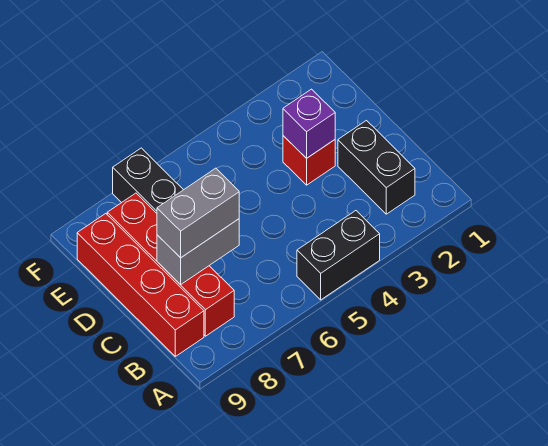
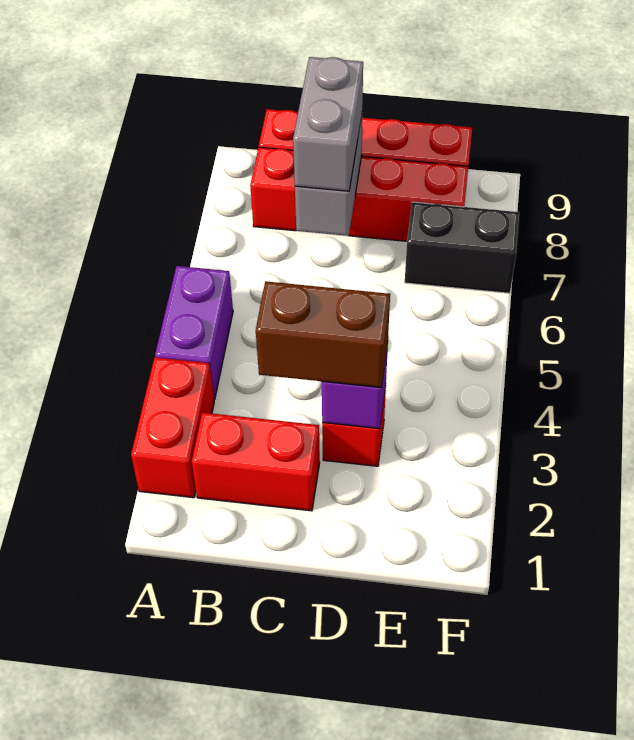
none -> red brick A2:A3 level 1
black brick A4:A5 level 1 -> purple brick A4:A5 level 1
black brick B2:C2 level 1 -> red brick B2:C2 level 1
none -> brown brick C3:D3 level 3

